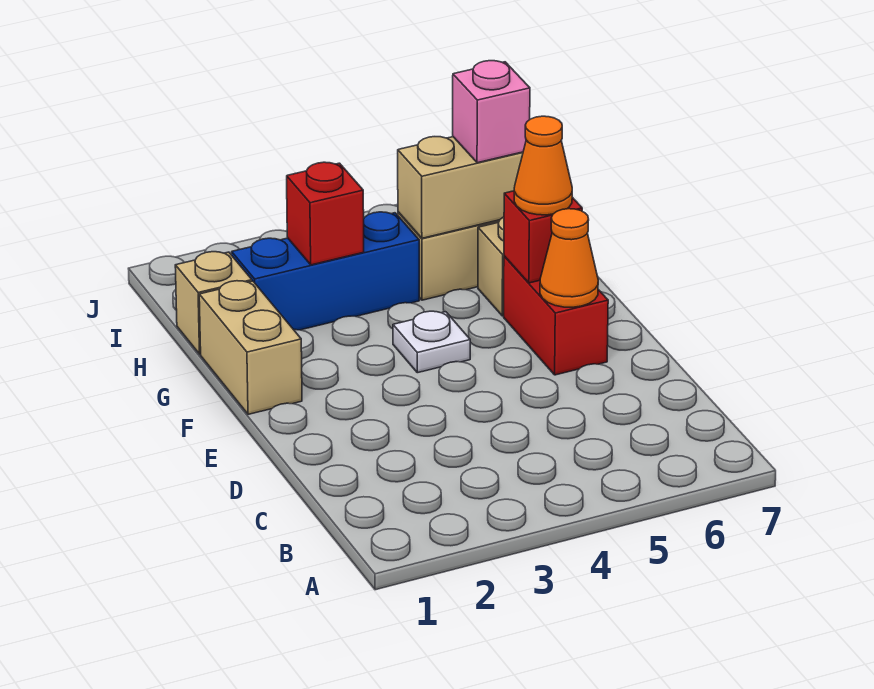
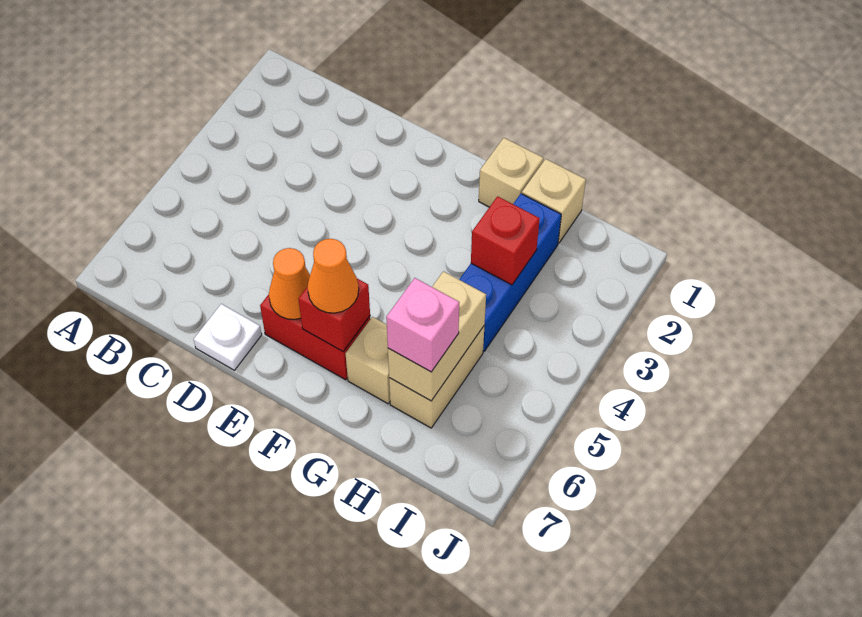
tan brick F1:G1 level 1 -> tan brick G1 level 1
white plate F4 level 1 -> white plate D7 level 1

